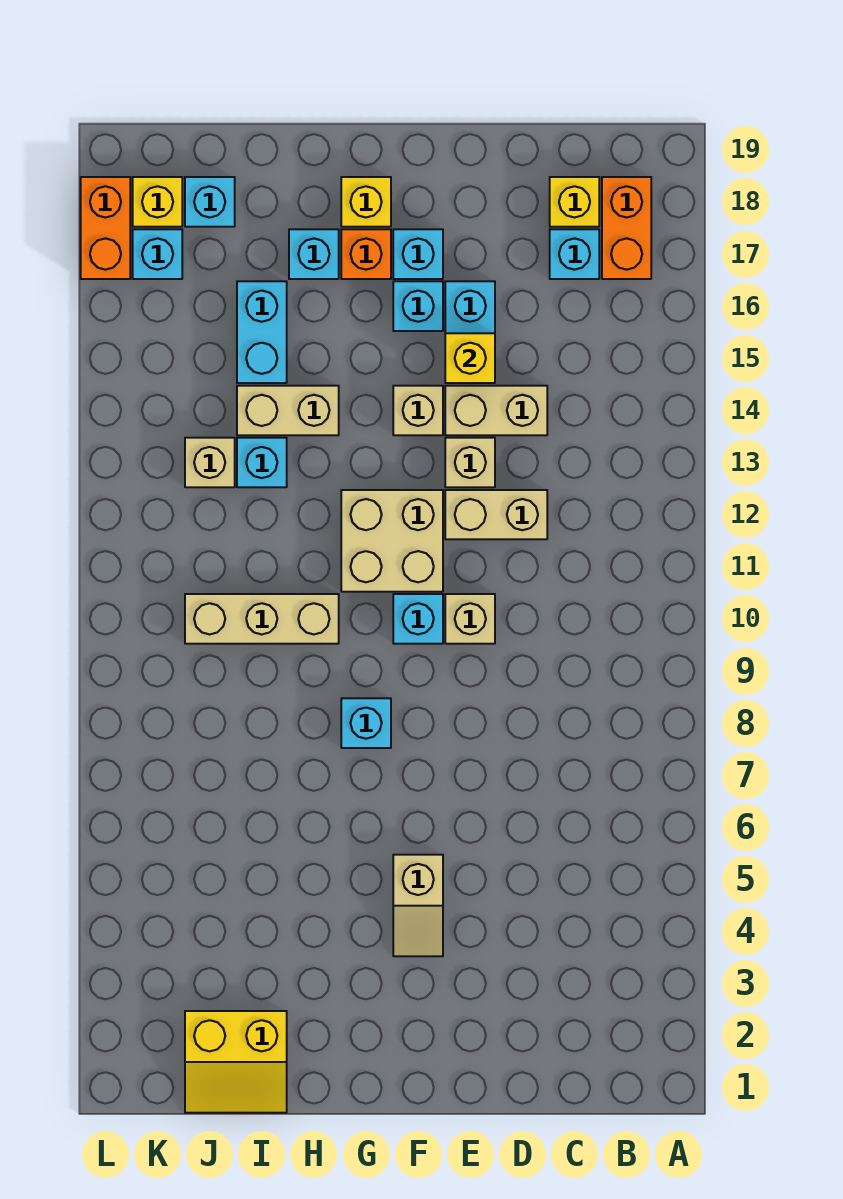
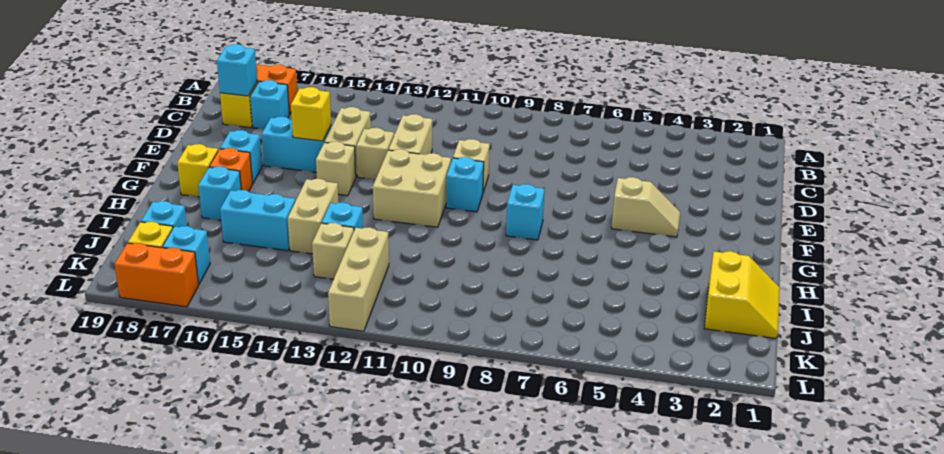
cyan brick F16 level 1 -> cyan brick C18 level 2
tan brick H10:J10 level 1 -> tan brick J12:L12 level 1

